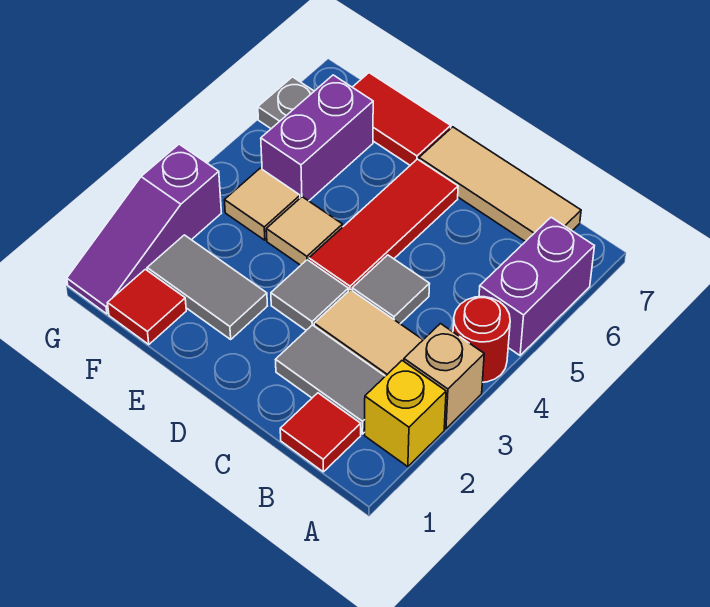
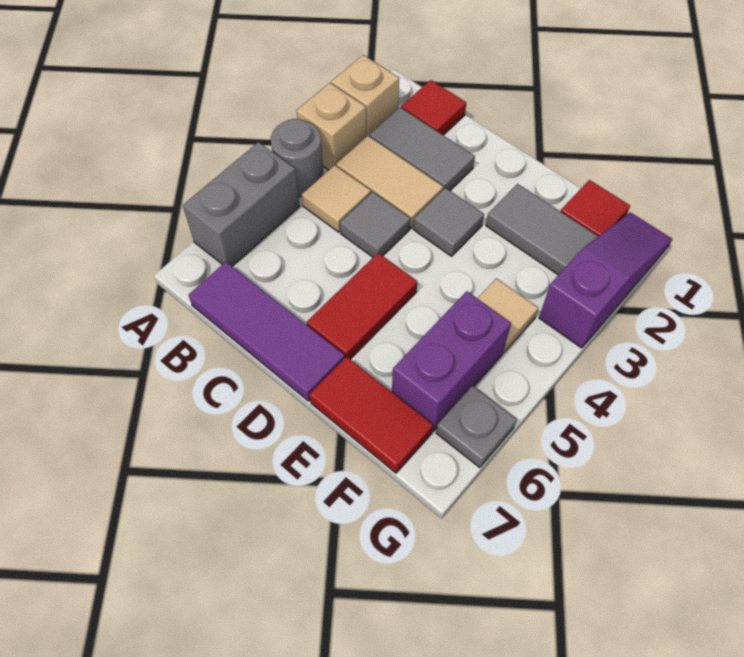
yellow brick A2 level 1 -> tan brick A2 level 1
red round brick A4 level 1 -> grey round brick A4 level 1
purple brick A5:A6 level 1 -> grey brick A5:A6 level 1
tan tile B7:D7 level 1 -> purple tile B7:D7 level 1
red tile D4:D6 level 1 -> red tile D5:D6 level 1
tan tile E4 level 1 -> tan tile B4 level 1

